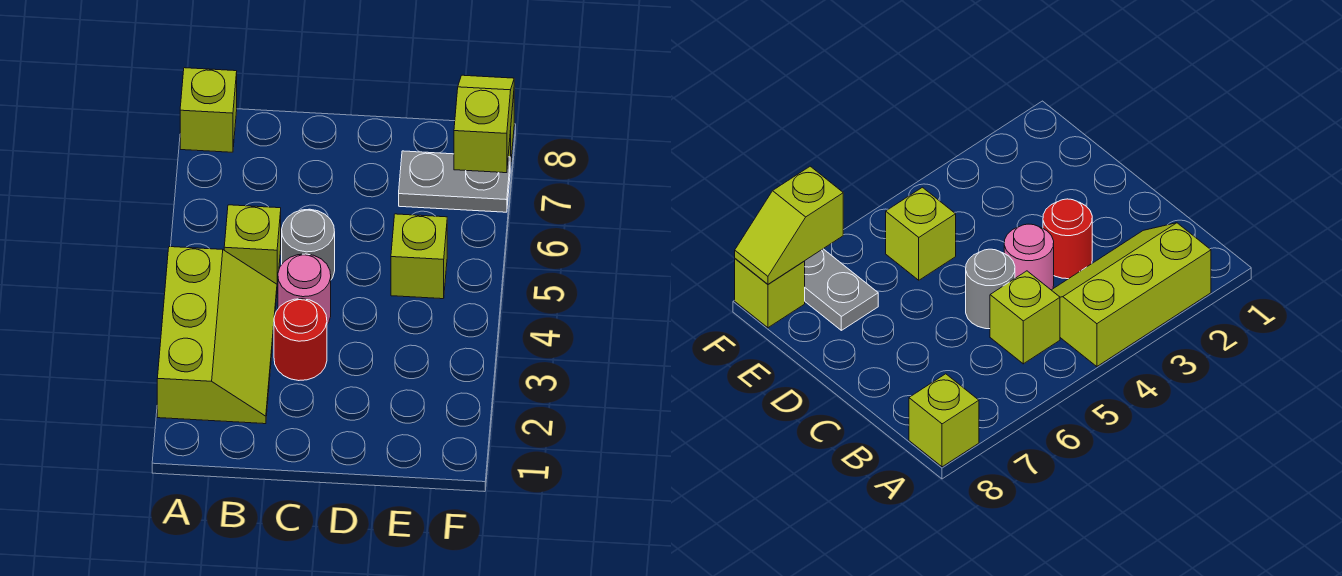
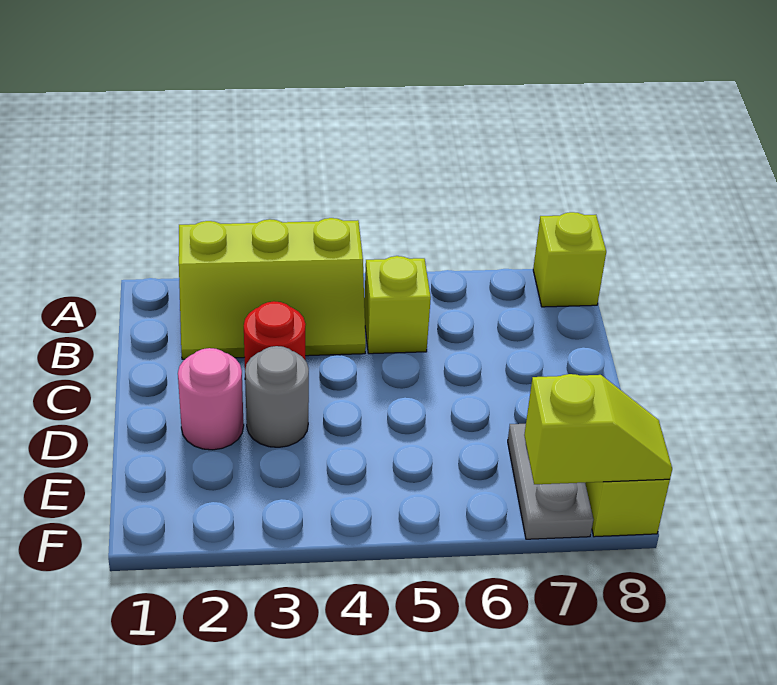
pink round brick C4 level 1 -> pink round brick D2 level 1
grey round brick C5 level 1 -> grey round brick D3 level 1
lime brick E5 level 1 -> none

